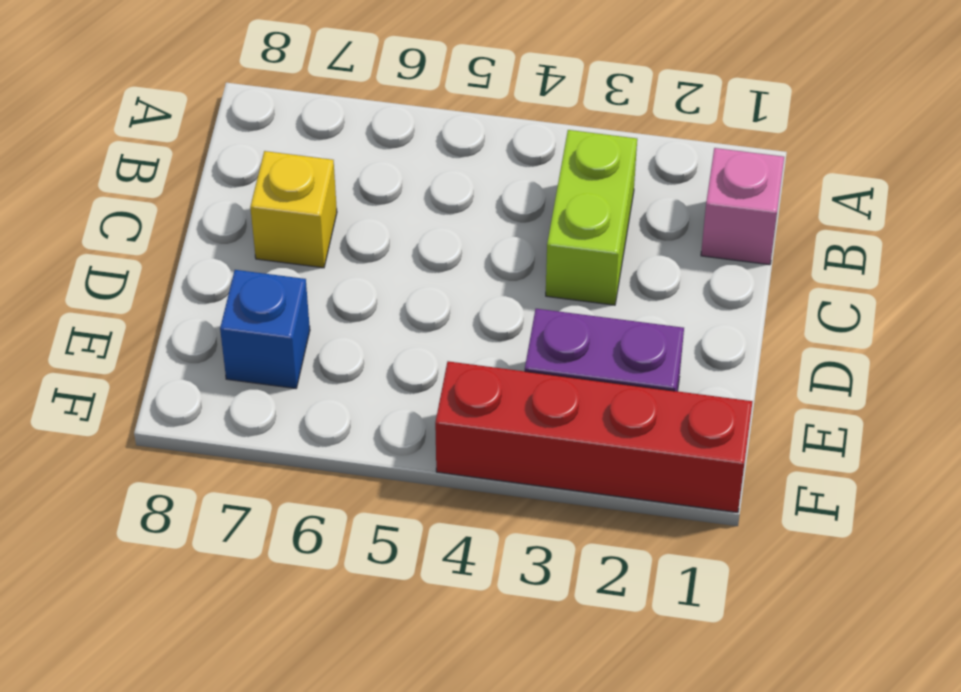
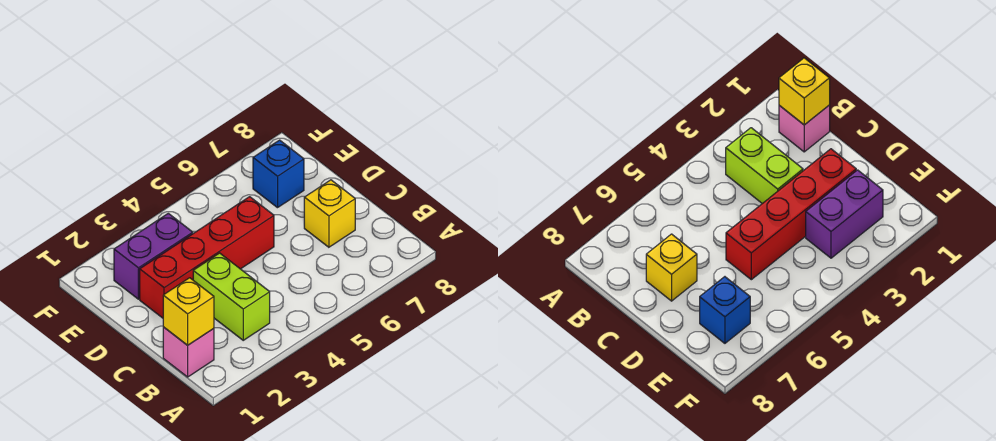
none -> yellow brick B1 level 2
red brick F1:F4 level 1 -> red brick D2:D5 level 1

